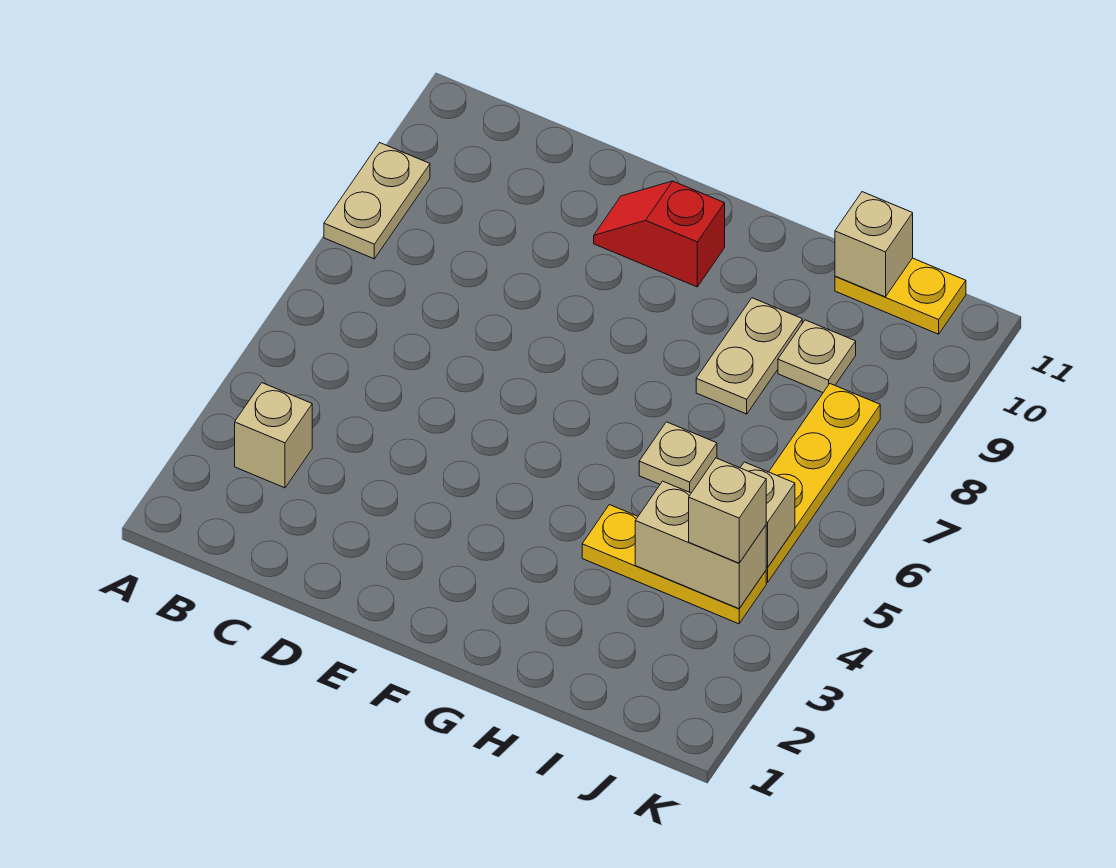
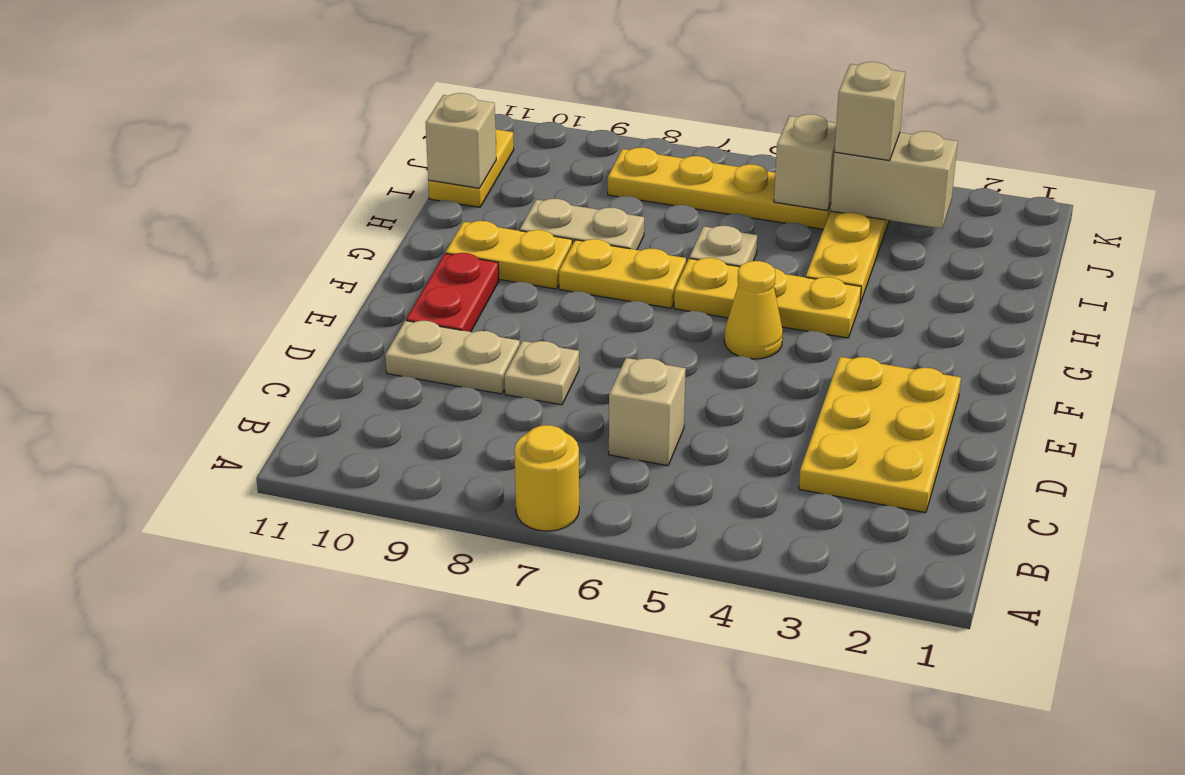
none -> yellow round brick A7 level 1
tan plate A8:A9 level 1 -> tan plate D9:D10 level 1
tan brick B3 level 1 -> tan brick C6 level 1
none -> yellow plate C2:E3 level 1
red slope E10:F10 level 1 top F -> red plate E10:F10 level 1
none -> yellow cone F5 level 1
none -> yellow plate G4:G6 level 1
none -> yellow plate G7:G8 level 1
none -> yellow plate G9:G10 level 1
tan brick I4:J4 level 2 -> tan brick J3:J4 level 2
tan plate I9 level 1 -> tan plate D8 level 1

